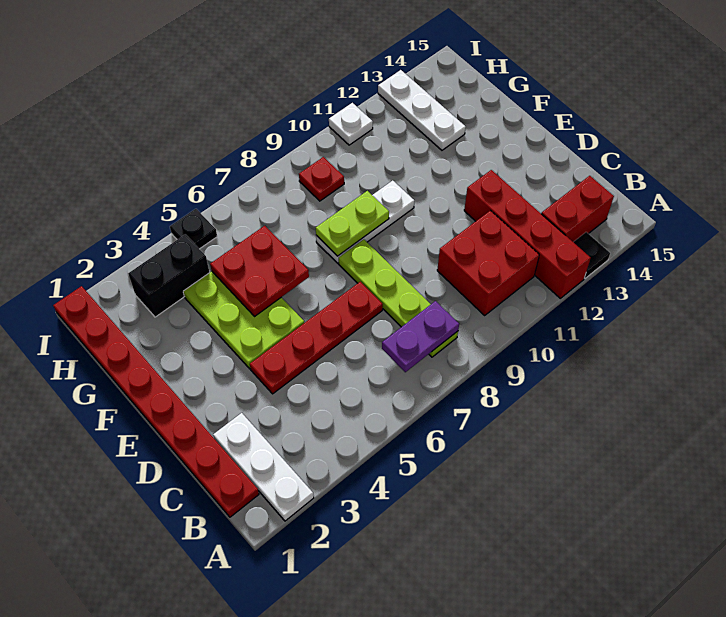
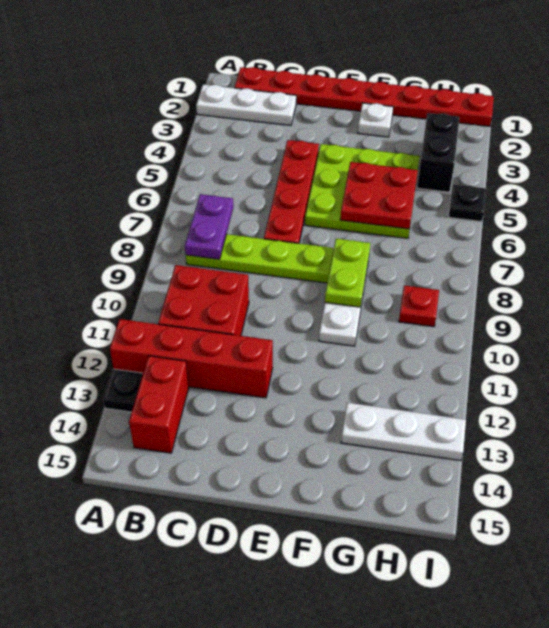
lime plate E4:G5 level 1 -> lime plate E4:G6 level 1
white plate I11 level 1 -> white plate F2 level 1

